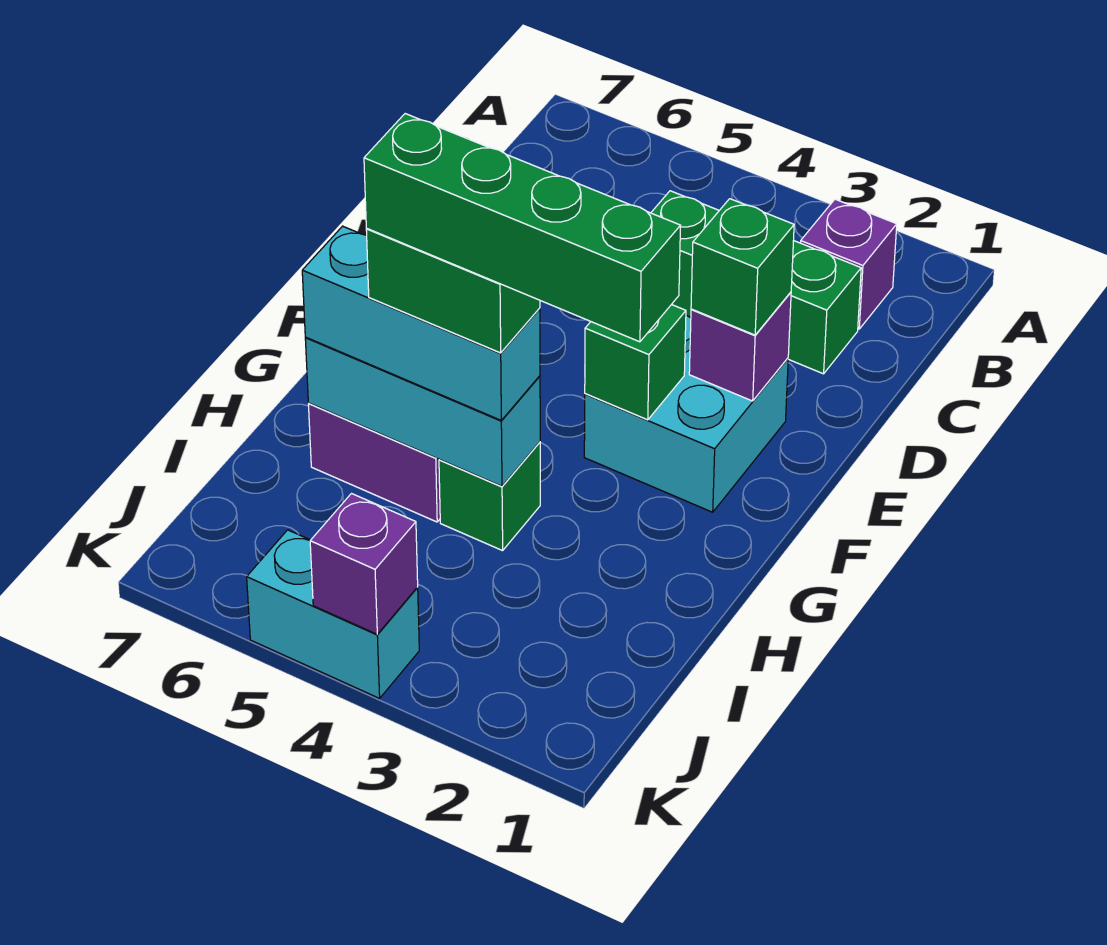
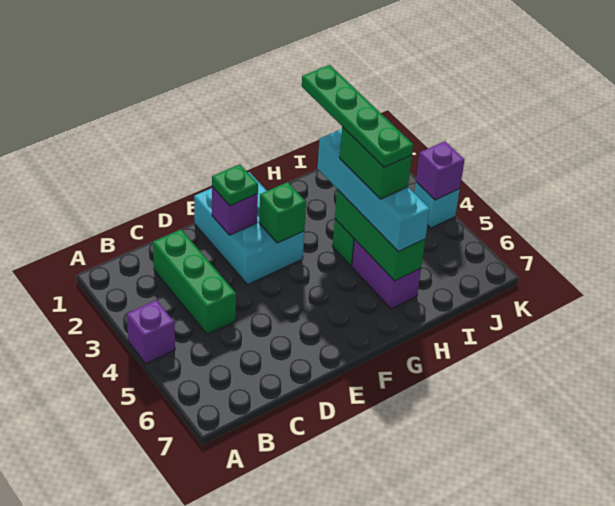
purple brick B2 level 1 -> purple brick A4 level 1
cyan brick E2:F3 level 1 -> cyan brick E1:F3 level 1
green brick E2 level 3 -> green plate E2 level 3
green brick H2:H5 level 5 -> green plate H2:H5 level 5
cyan brick H4:H6 level 2 -> green brick H4:H6 level 2
cyan brick H4:H6 level 3 -> cyan brick H3:H6 level 3
cyan brick K4:K5 level 1 -> cyan brick K4 level 1

